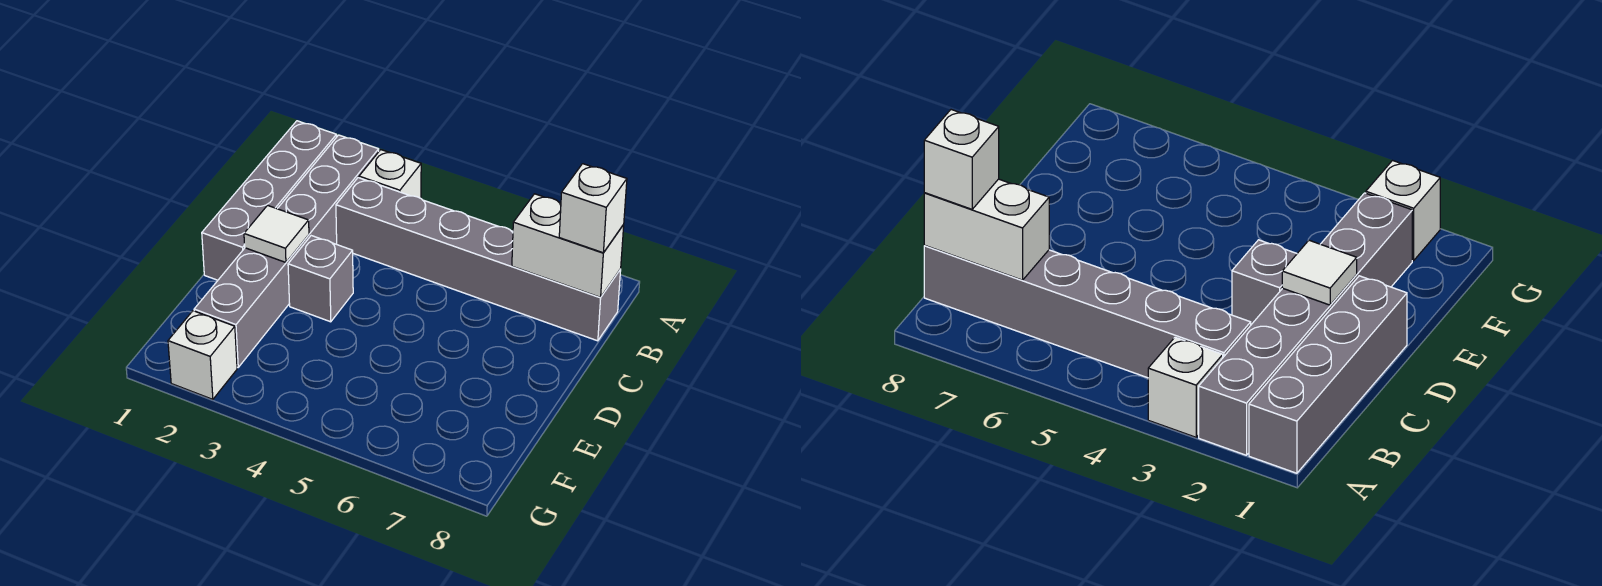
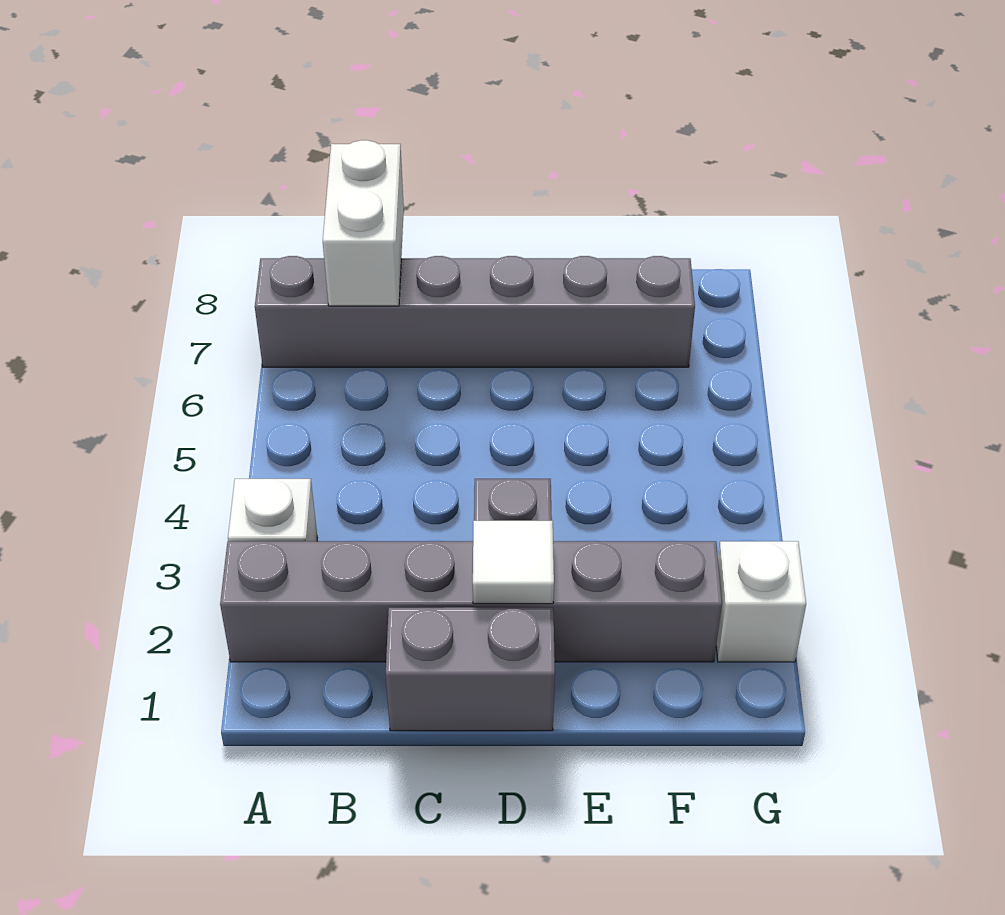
grey brick A1:D1 level 1 -> grey brick C1:D1 level 1
grey brick B3:B8 level 1 -> grey brick A7:F7 level 1
white brick B8 level 3 -> none

